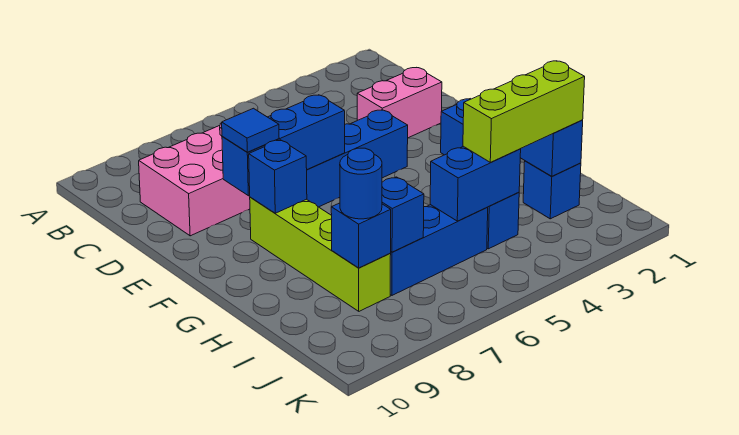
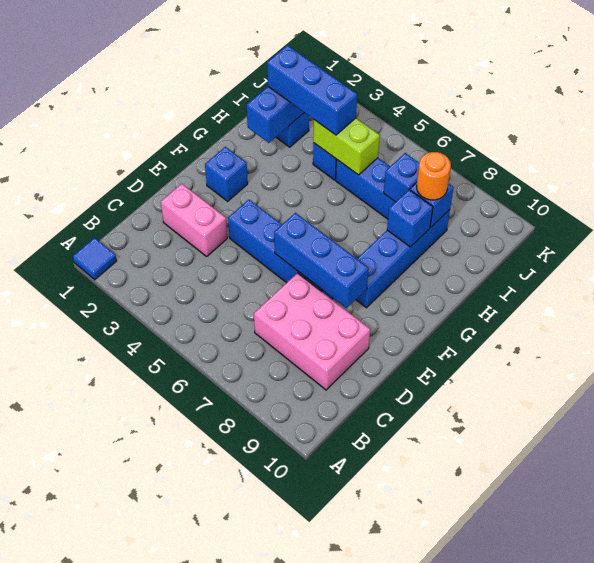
blue tile E8 level 3 -> blue tile A1 level 1
lime brick F8:I8 level 1 -> blue brick F8:I8 level 1
blue brick F8 level 2 -> blue brick H8 level 2
lime brick I2:I4 level 3 -> blue brick I2:I4 level 3
blue brick I4:I5 level 2 -> lime brick I4:I5 level 2
blue round brick I8 level 3 -> orange round brick I8 level 3

